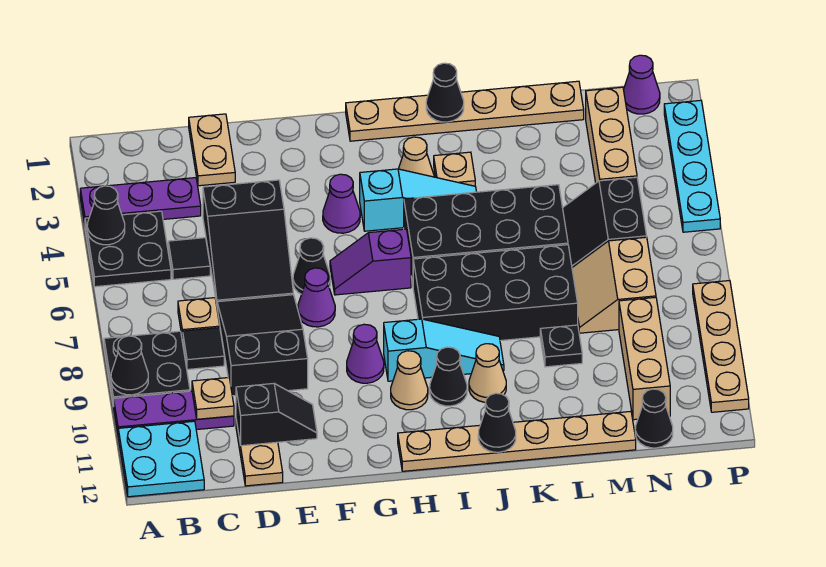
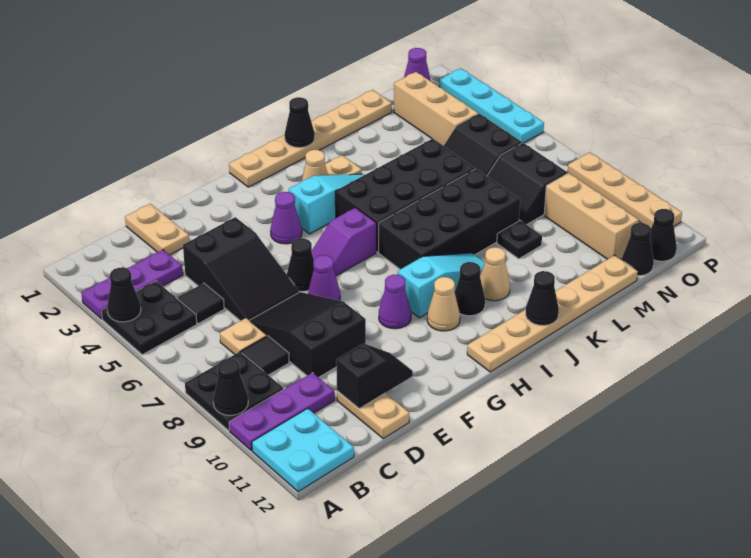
tan plate C10 level 2 -> none
tan slope M7:N8 level 1 top N -> black slope M7:N8 level 1 top N
none -> black cone O12 level 1

